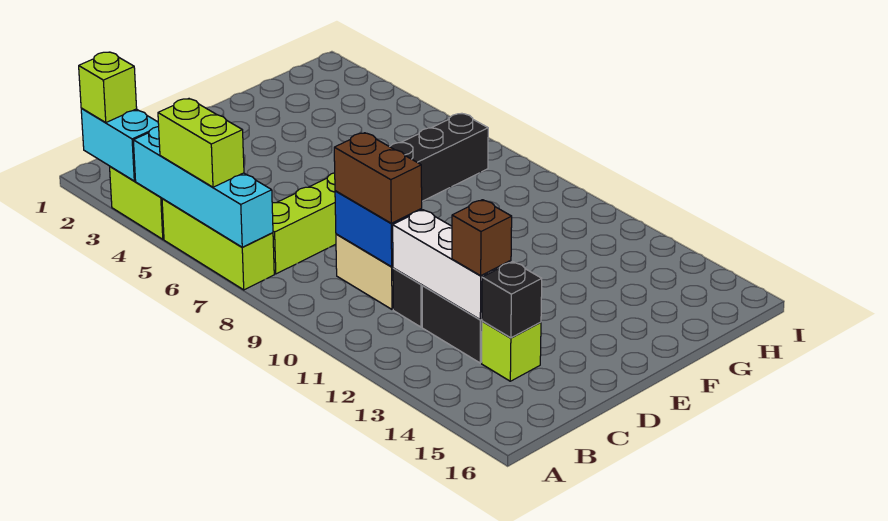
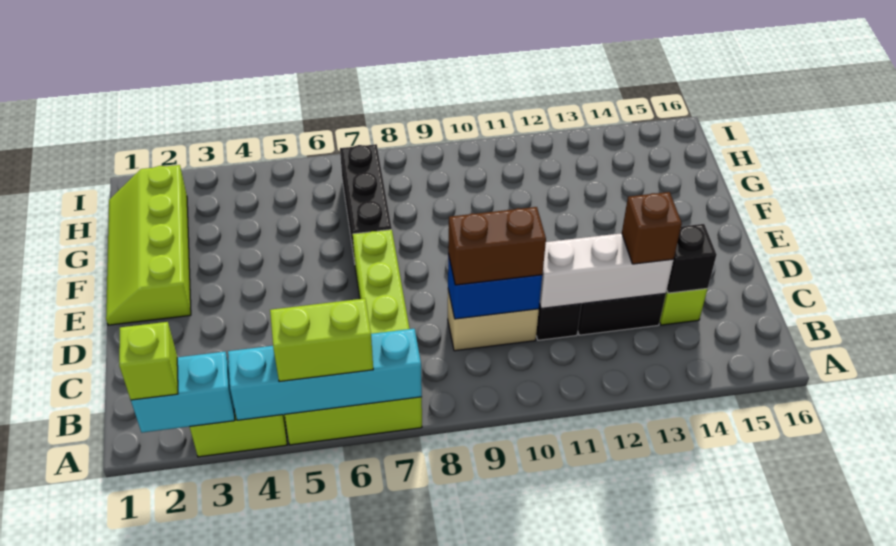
none -> lime slope E1:H2 level 1 top 2

